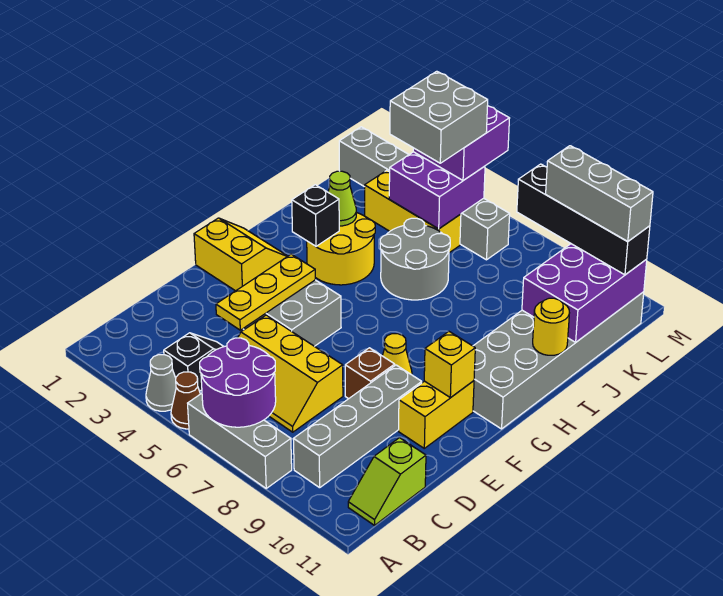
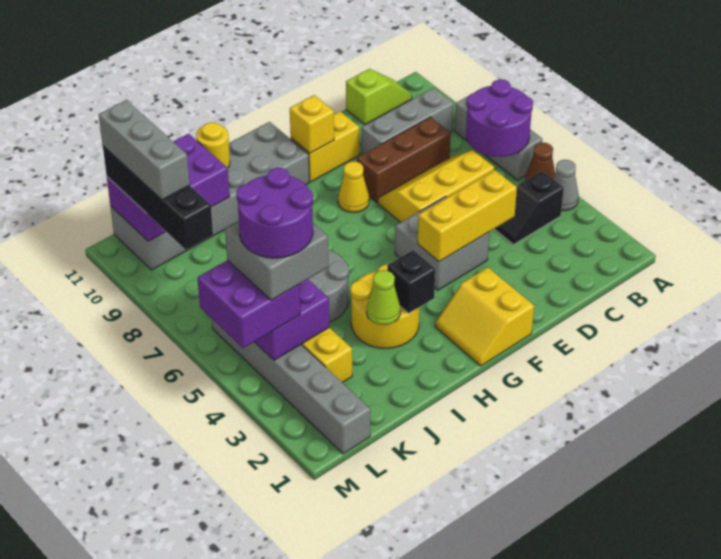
grey brick B9:E9 level 1 -> grey brick B9:D9 level 1
yellow slope C5:D7 level 1 top D -> yellow slope C6:E7 level 1 top 6
yellow plate D4:F4 level 2 -> yellow brick D4:F4 level 2
brown brick E8 level 1 -> brown brick C8:E8 level 1
none -> purple round brick K4:L5 level 5

